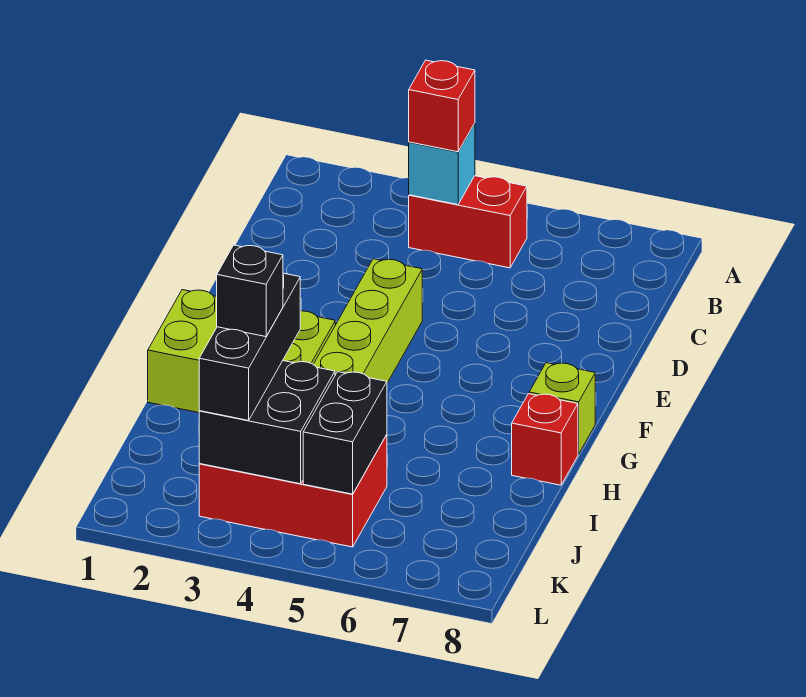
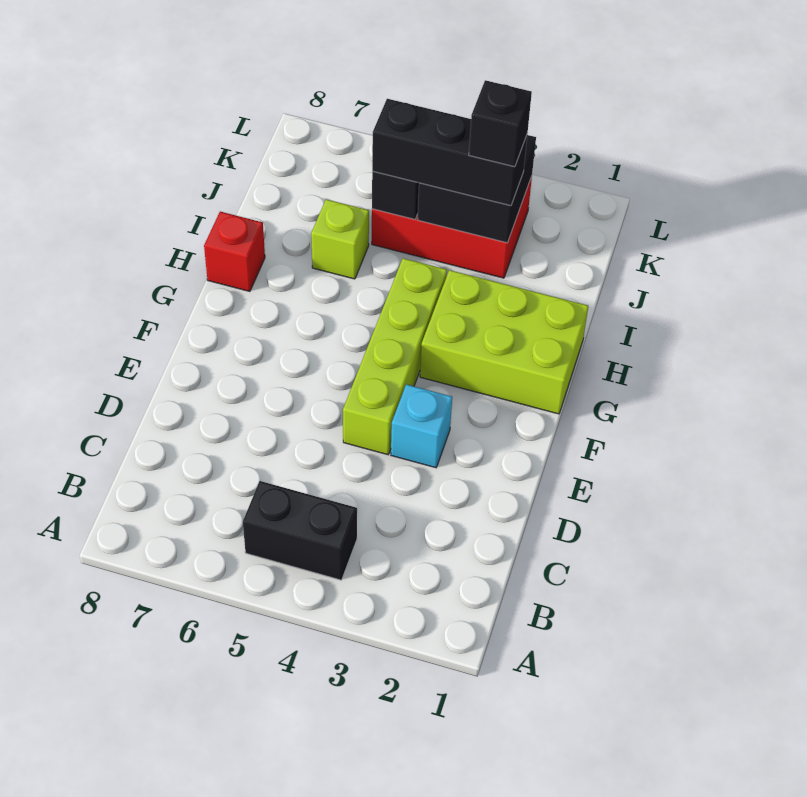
red brick B4:B5 level 1 -> black brick B4:B5 level 1
cyan brick B4 level 2 -> cyan brick E3 level 1
red brick B4 level 3 -> none
lime brick G8 level 1 -> lime brick I6 level 1
black brick I3:K3 level 3 -> black brick J3:J5 level 3

